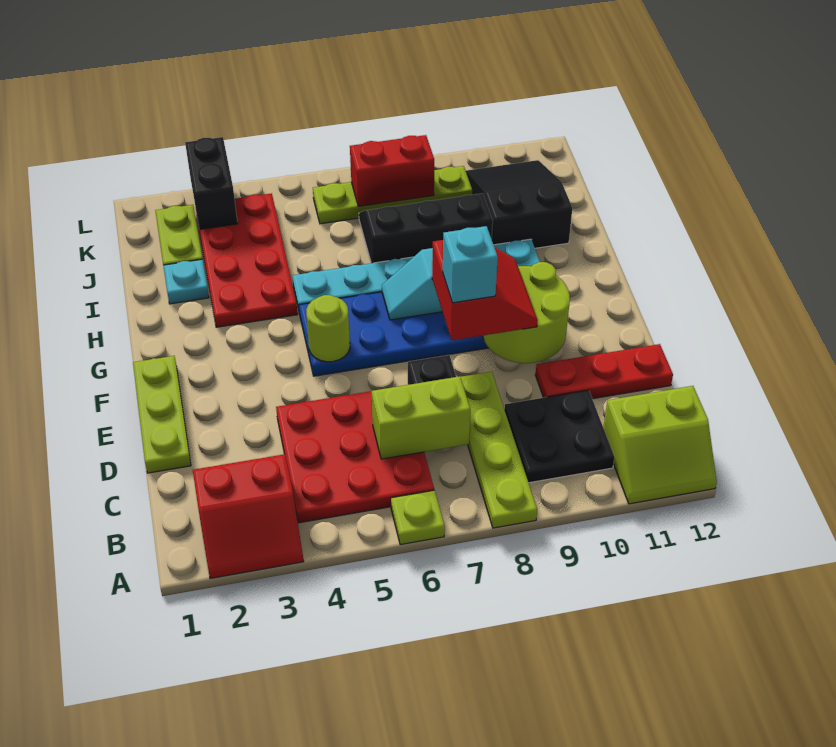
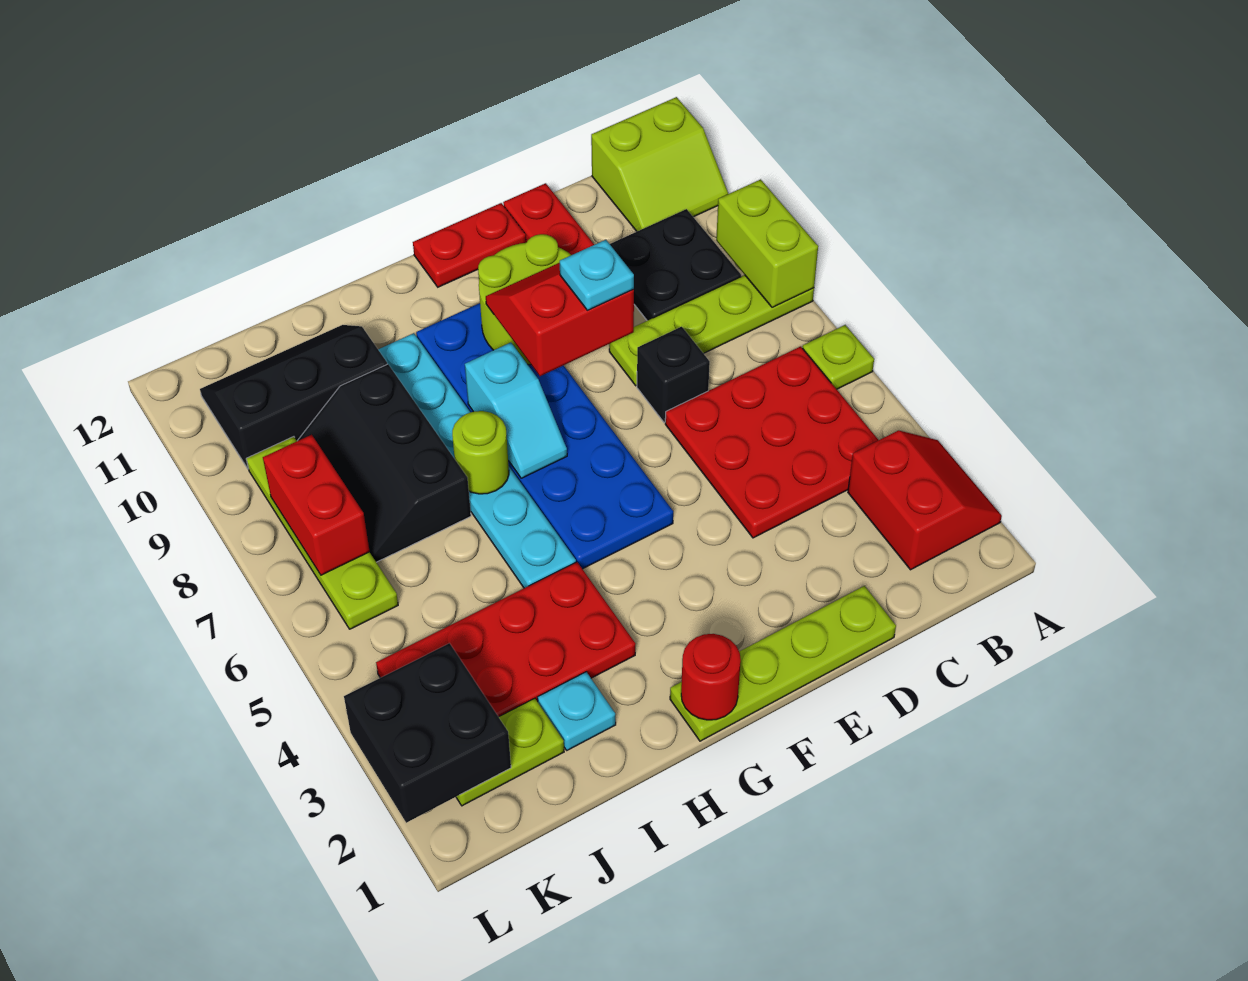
lime slope A11:B12 level 1 top B -> lime slope A11:B12 level 1 top 12
lime brick C6:C7 level 2 -> lime brick A8:A9 level 2
lime plate D1:F1 level 1 -> lime plate D1:G1 level 1
cyan brick E8 level 4 -> cyan plate E8 level 4
none -> red plate E12:F12 level 1
lime round brick F5 level 2 -> lime round brick H7 level 2
none -> red round brick G1 level 2
black slope I10:K11 level 1 top I -> black slope I10:K11 level 1 top 10
black brick K3:L3 level 2 -> black brick K2:L3 level 2

